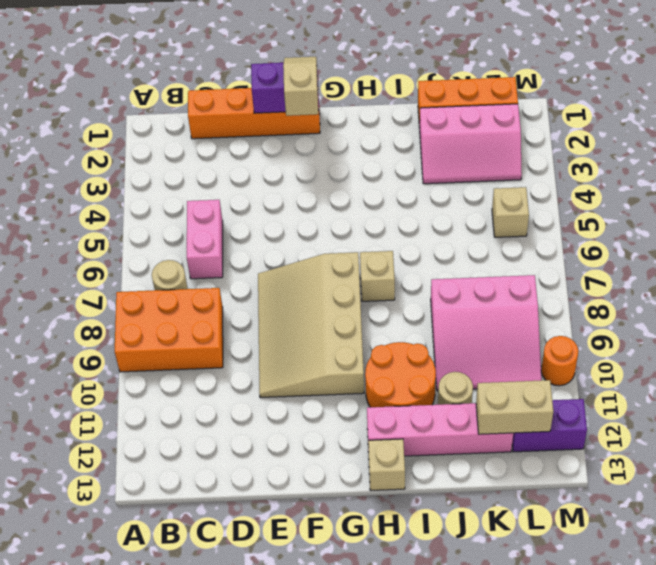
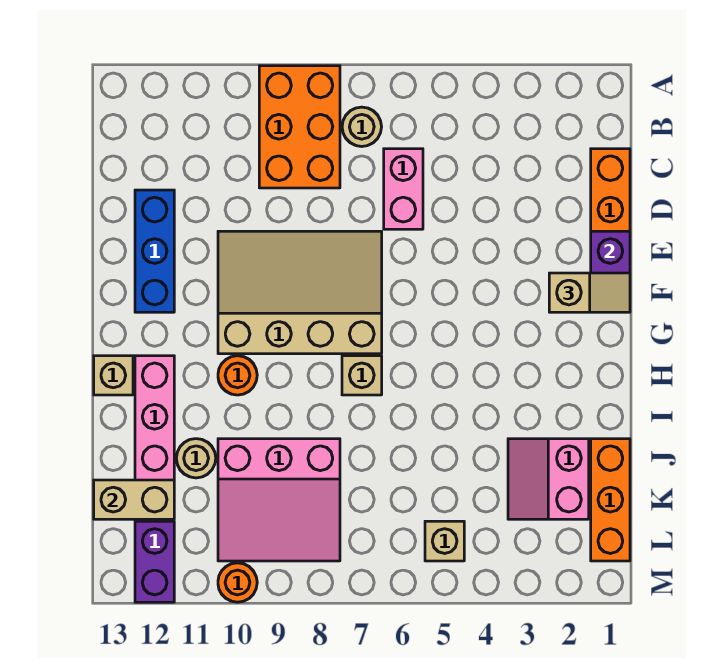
pink brick C5:C6 level 1 -> pink brick C6:D6 level 1
none -> blue brick D12:F12 level 1
orange round brick H10:I11 level 1 -> orange round brick H10 level 1
pink slope J2:L3 level 1 top 2 -> pink slope J2:K3 level 1 top 2
pink slope J8:L10 level 1 top 8 -> pink slope J8:L10 level 1 top J
tan brick K12:L12 level 2 -> tan brick K12:K13 level 2

